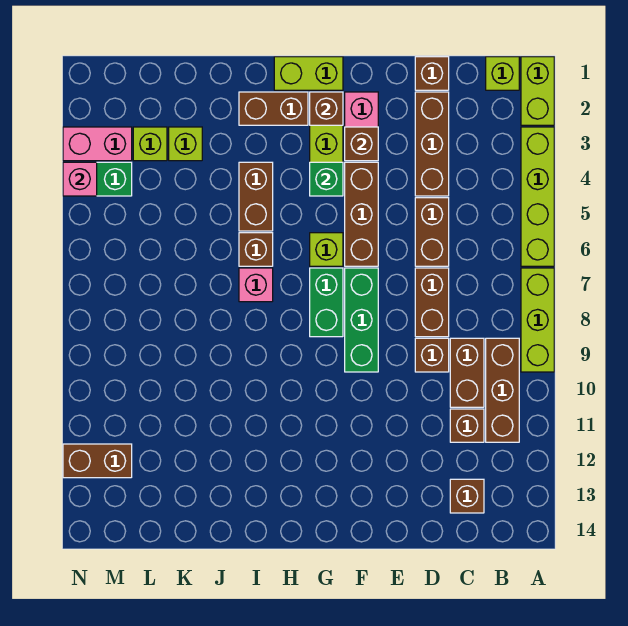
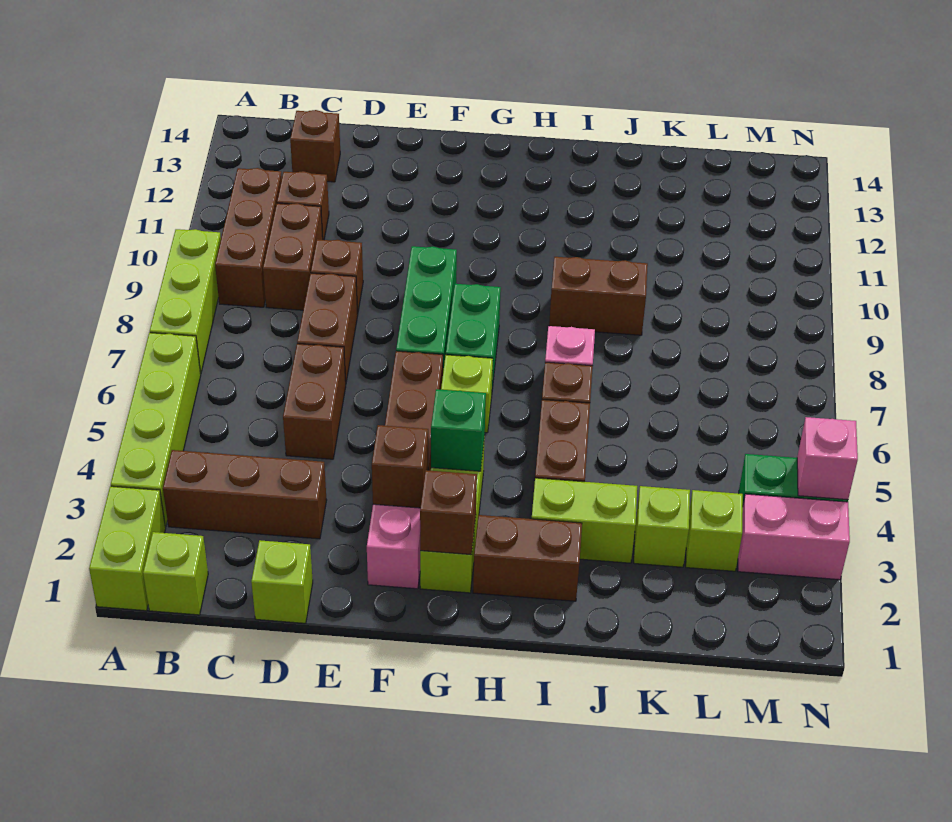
brown brick D1 level 1 -> lime brick D1 level 1
brown brick D2:D4 level 1 -> brown brick B3:D3 level 1
lime brick G1:H1 level 1 -> lime brick I3:J3 level 1
brown brick M12:N12 level 1 -> brown brick I9:J9 level 1

